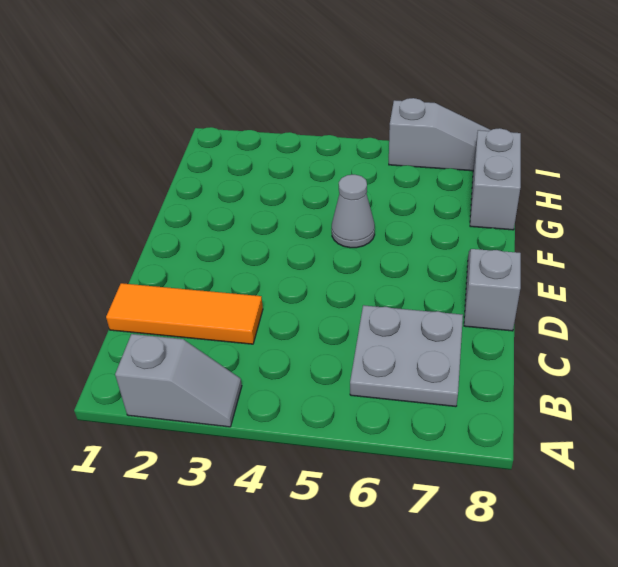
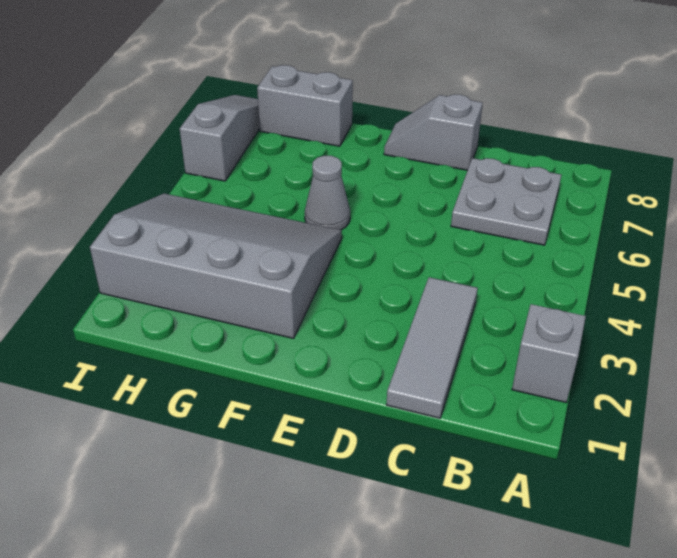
orange tile C1:C3 level 1 -> grey tile C1:C3 level 1
none -> grey slope F2:I4 level 1 top 2

